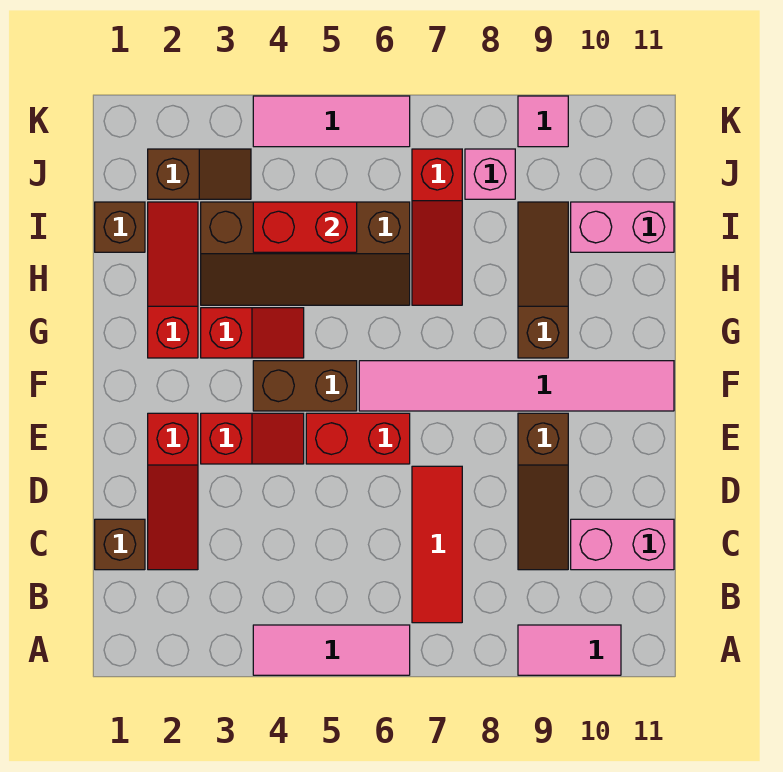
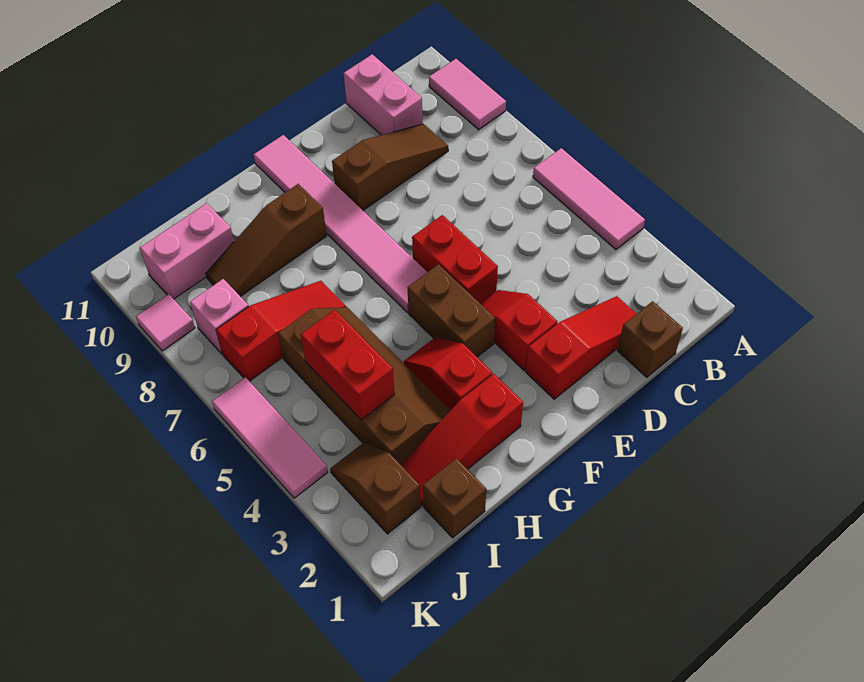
red tile B7:D7 level 1 -> none
pink brick I10:I11 level 1 -> pink brick I10:J10 level 1

